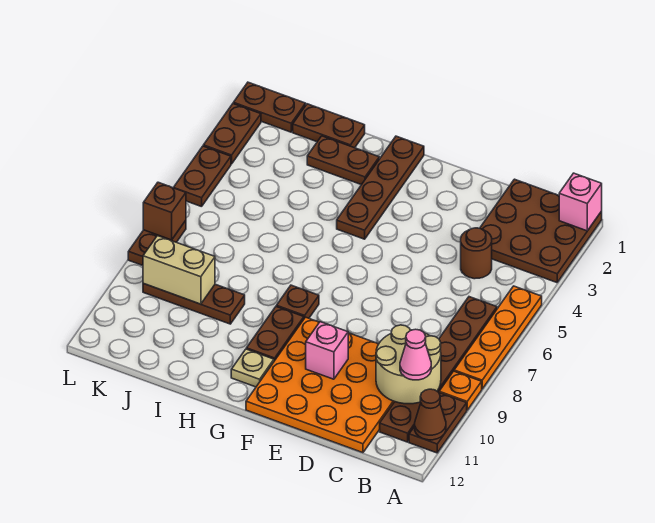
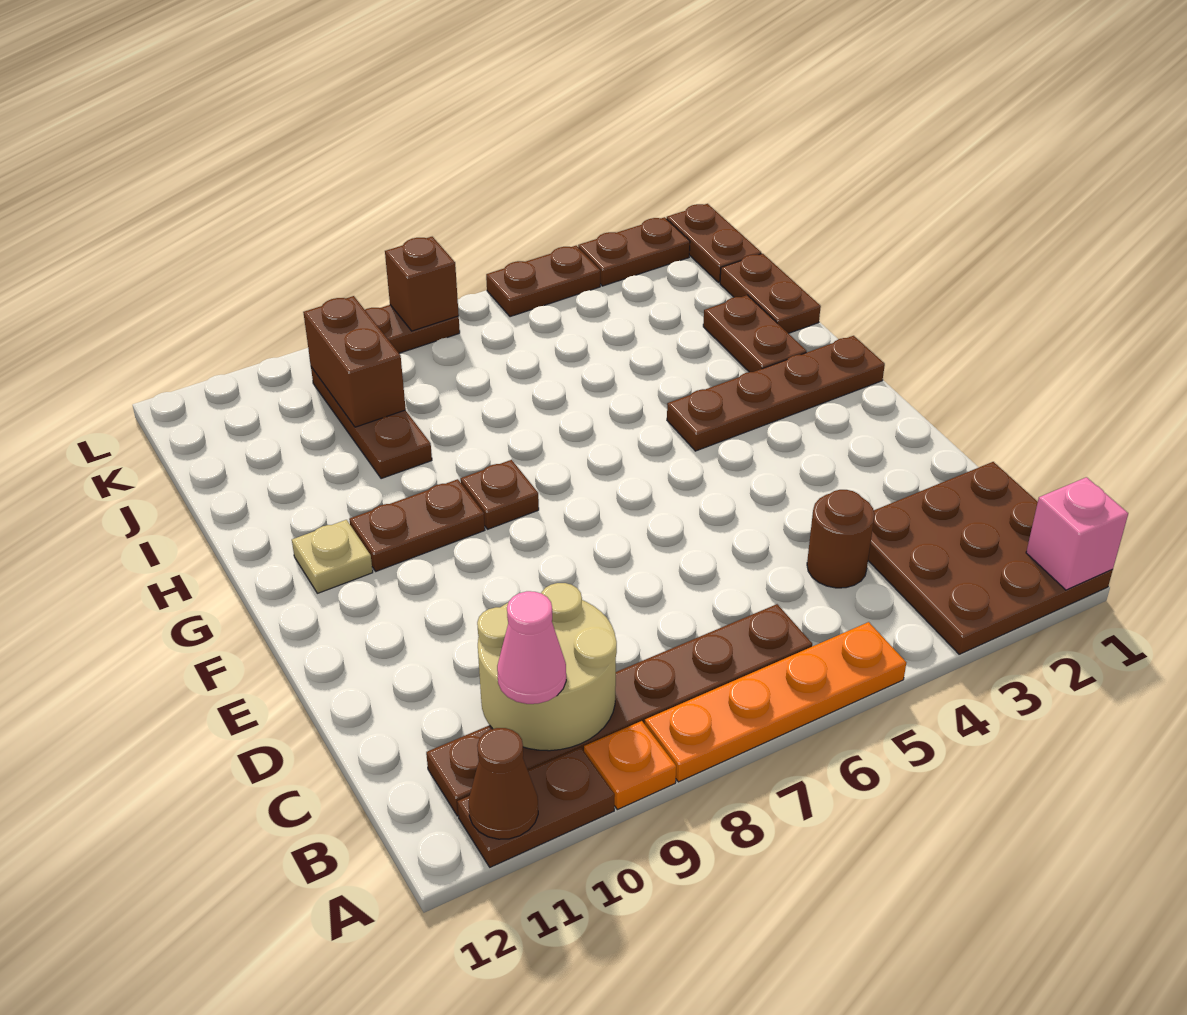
orange plate C9:F12 level 1 -> none
pink brick E10 level 2 -> none
tan brick J9:K9 level 2 -> brown brick J9:K9 level 2

